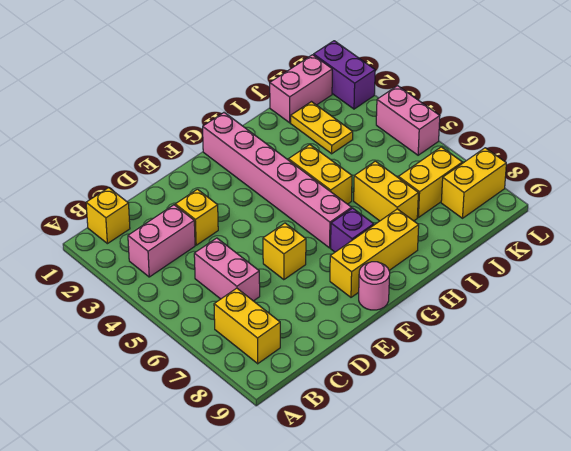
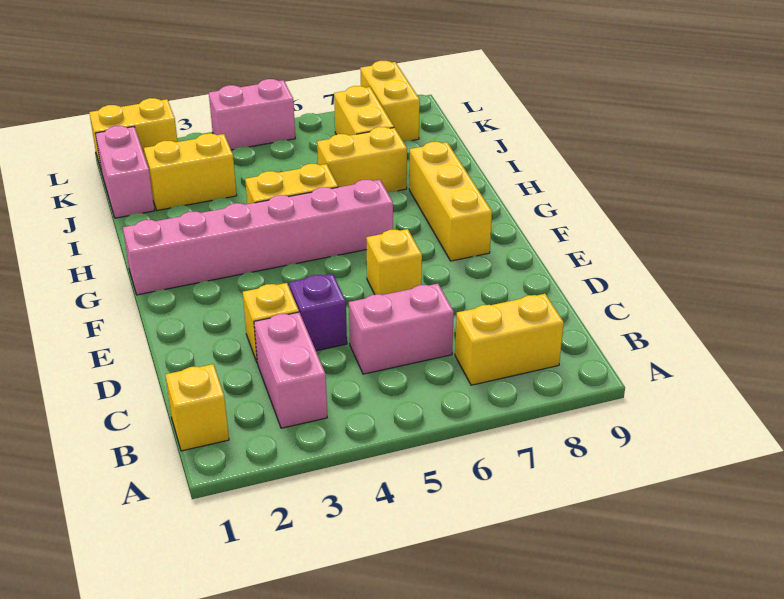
pink round brick F9 level 1 -> none
purple brick G7 level 1 -> purple brick D4 level 1
yellow plate J2:J3 level 1 -> yellow brick J2:J3 level 1
purple brick L1:L2 level 1 -> yellow brick L1:L2 level 1

